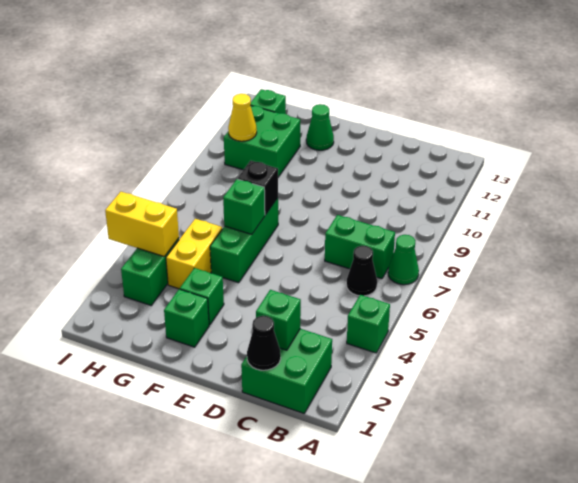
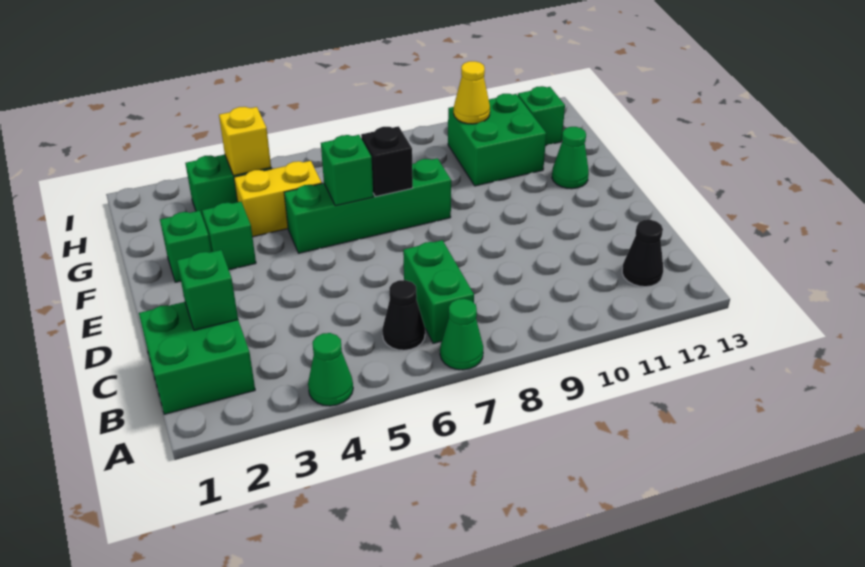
green brick A4 level 1 -> green cone A4 level 1
black cone C1 level 2 -> black cone B12 level 1
green brick F5:F7 level 1 -> green brick F5:F8 level 1
yellow brick H4:I4 level 2 -> yellow brick H4 level 2

